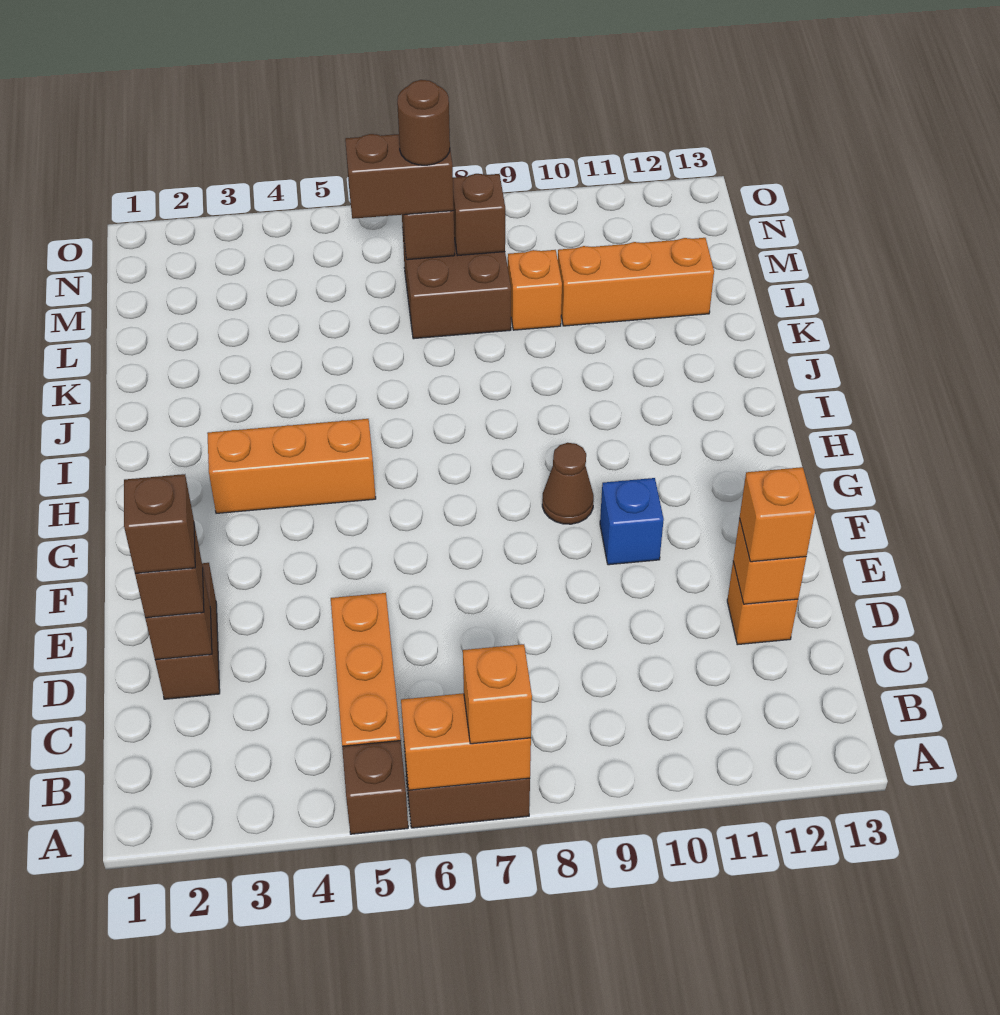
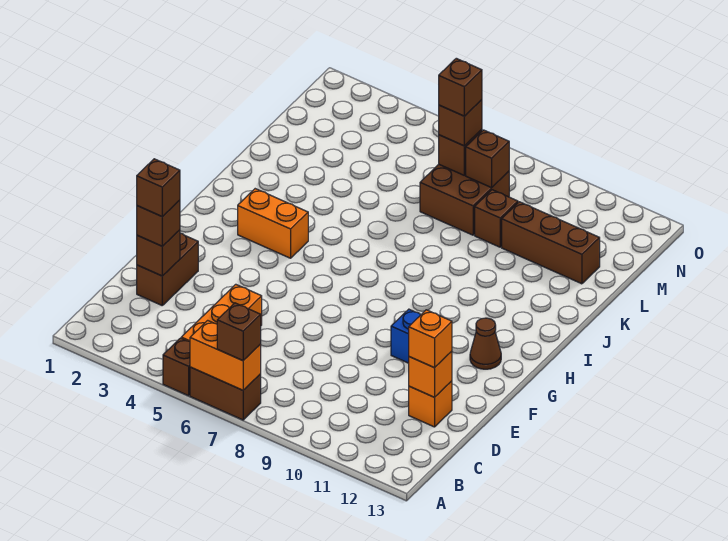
orange brick A7 level 3 -> brown brick A7 level 3
brown cone G9 level 1 -> brown cone G12 level 1
orange brick H3:H5 level 1 -> orange brick H3:H4 level 1
orange brick L9 level 1 -> brown brick L9 level 1
orange brick L10:L12 level 1 -> brown brick L10:L12 level 1
brown brick M6:M7 level 3 -> brown brick M7 level 3
brown round brick M7 level 4 -> brown brick M7 level 4

